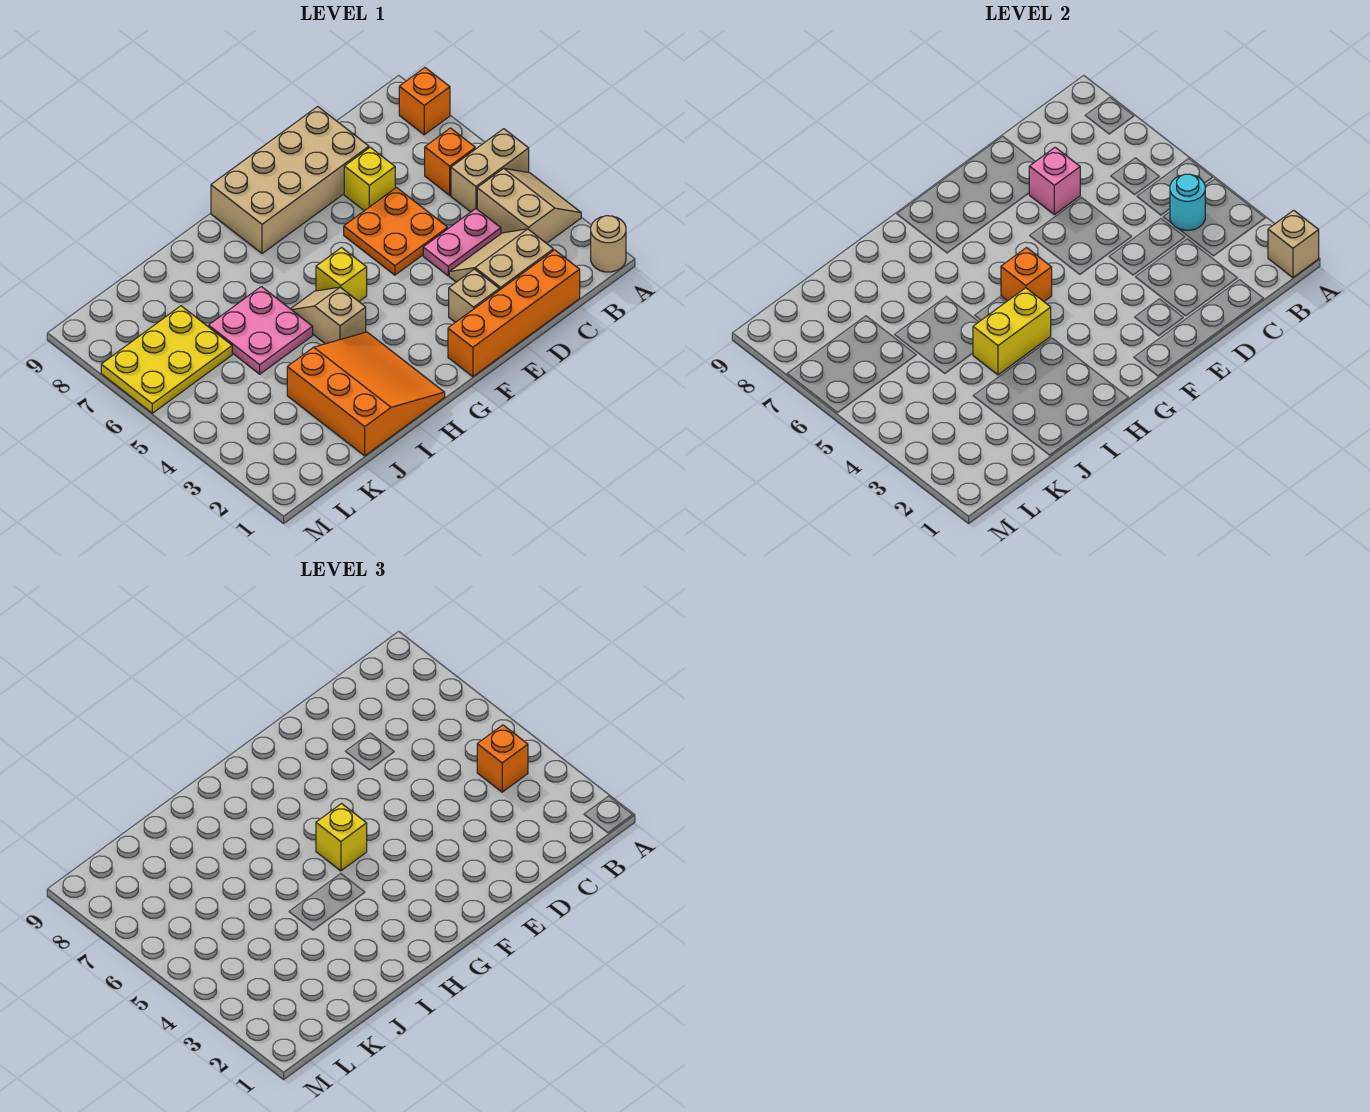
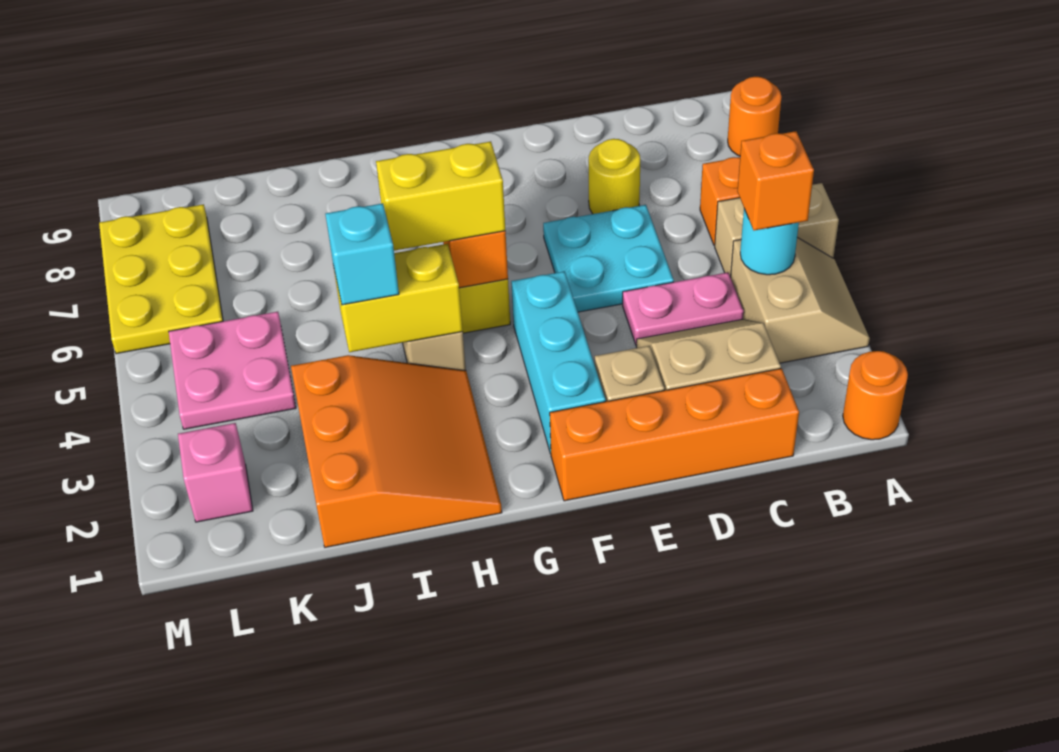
tan round brick A1 level 1 -> orange round brick A1 level 1
tan brick A1 level 2 -> none
orange brick A8 level 1 -> orange round brick A8 level 1
orange plate D5:E6 level 1 -> cyan plate D5:E6 level 1
yellow brick D7 level 1 -> yellow round brick D7 level 1
pink brick D7 level 2 -> pink brick L2 level 1
tan brick D8:G9 level 1 -> none
none -> cyan brick F2:F4 level 1
yellow brick G5 level 3 -> yellow brick G5:H5 level 3
none -> cyan brick I4 level 3
pink plate I5:J6 level 1 -> pink plate K4:L5 level 1
yellow plate K6:M7 level 1 -> yellow plate L6:M8 level 1

